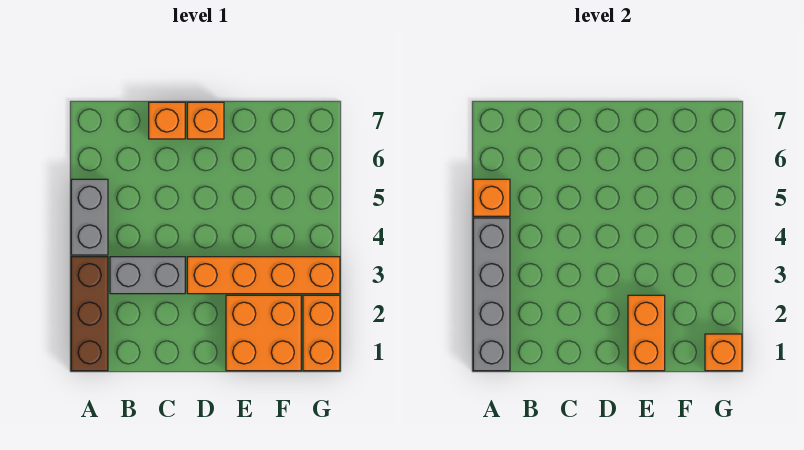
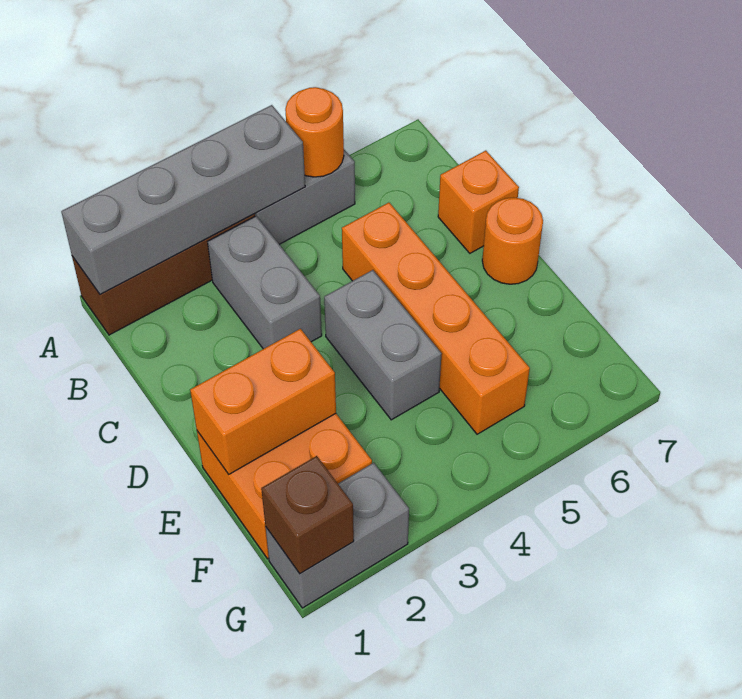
orange brick A5 level 2 -> orange round brick A5 level 2
orange brick D3:G3 level 1 -> orange brick C5:F5 level 1
none -> grey brick D4:E4 level 1
orange brick D7 level 1 -> orange round brick D7 level 1
orange brick G1:G2 level 1 -> grey brick G1:G2 level 1
orange brick G1 level 2 -> brown brick G1 level 2

